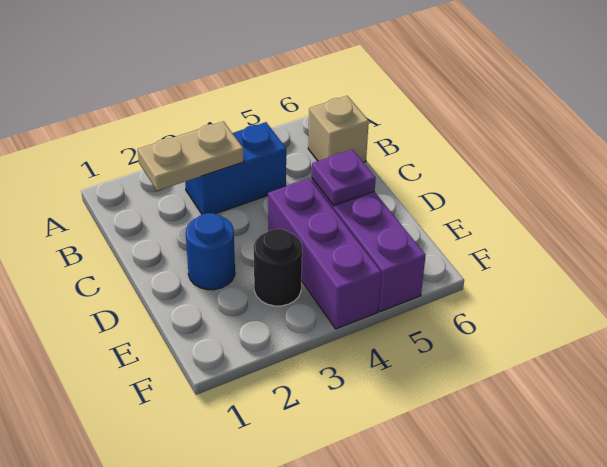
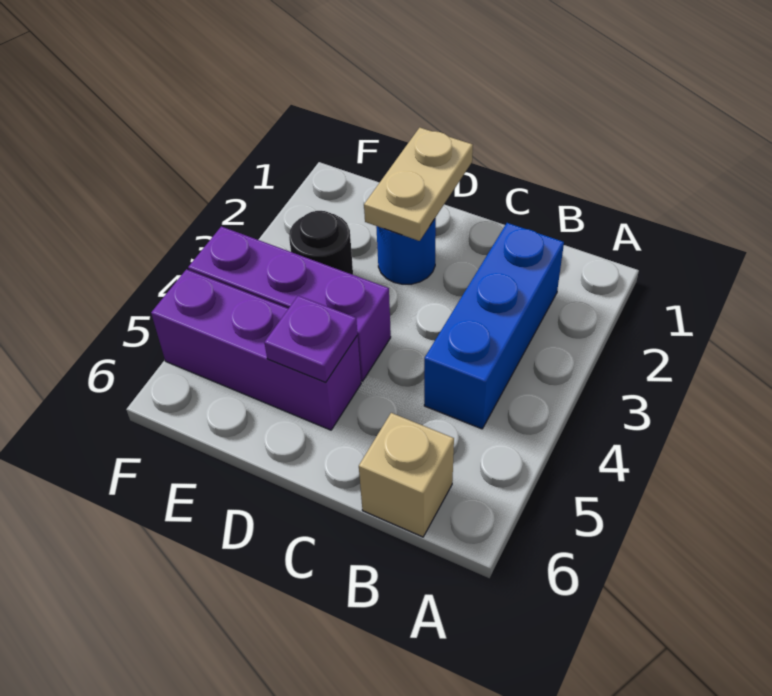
tan plate B2:B3 level 2 -> tan plate D1:D2 level 2
blue brick B3:B4 level 1 -> blue brick B2:B4 level 1

